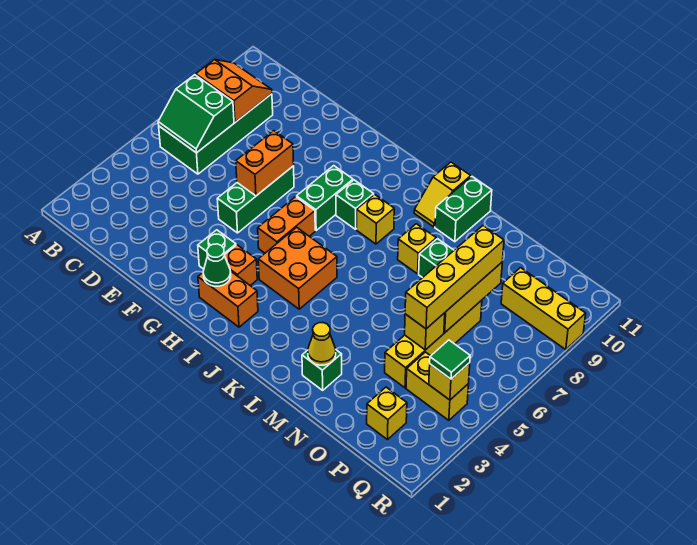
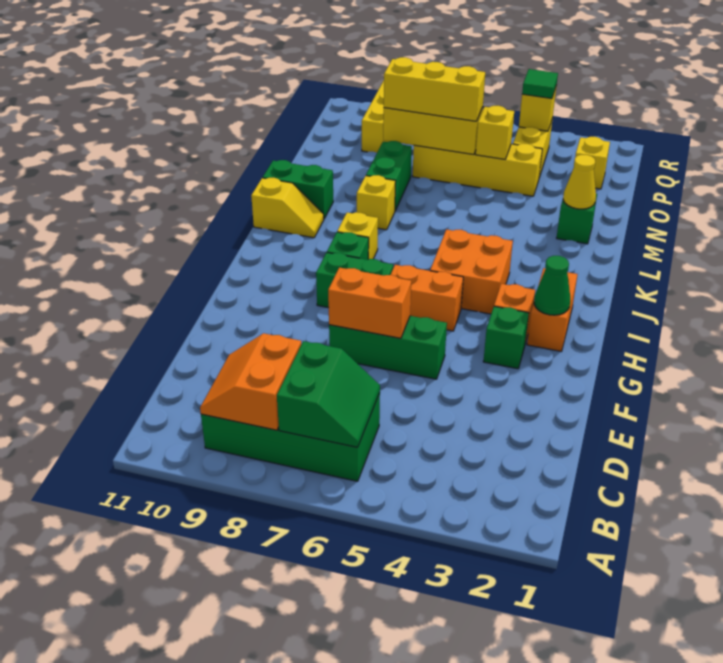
yellow brick O5:O8 level 3 -> yellow brick O6:O8 level 3

